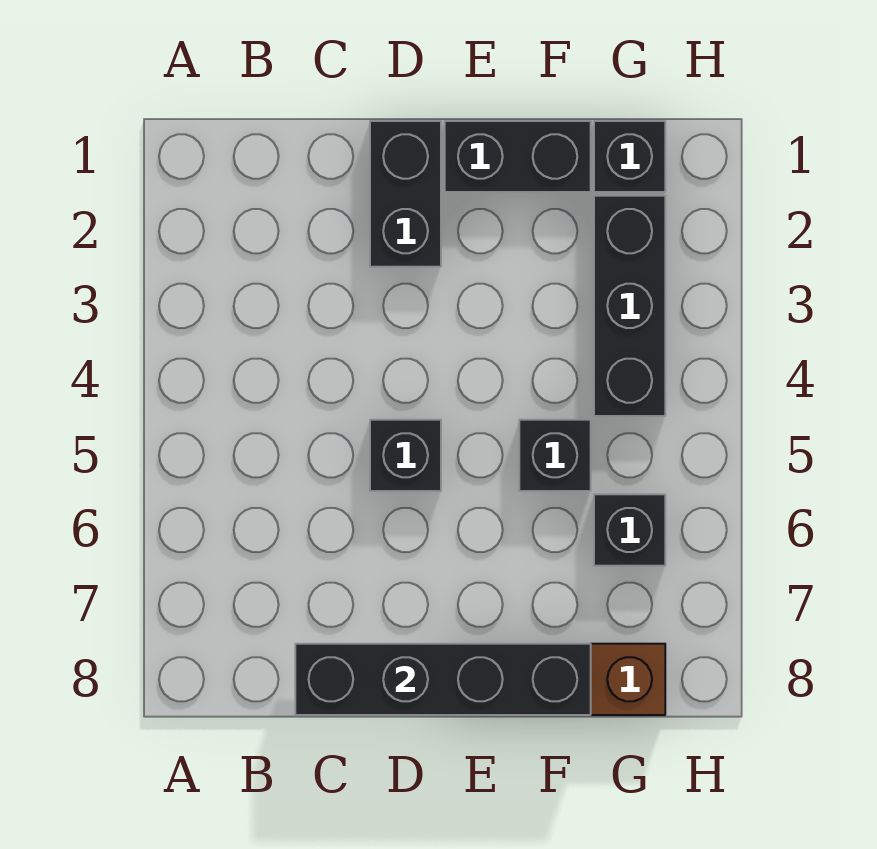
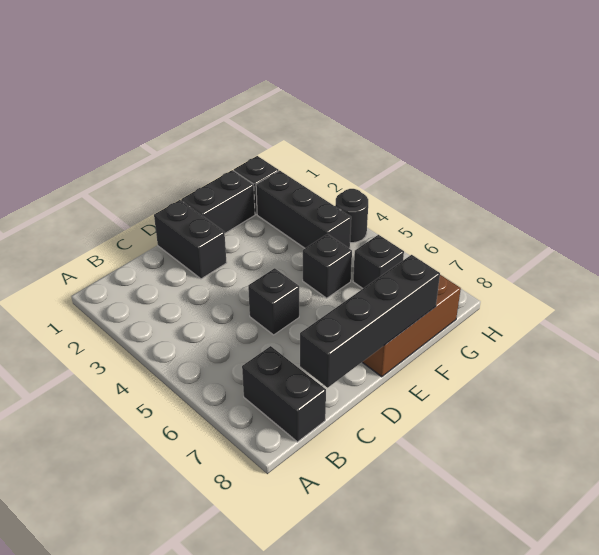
none -> black brick B7:B8 level 1
none -> black round brick H4 level 1

